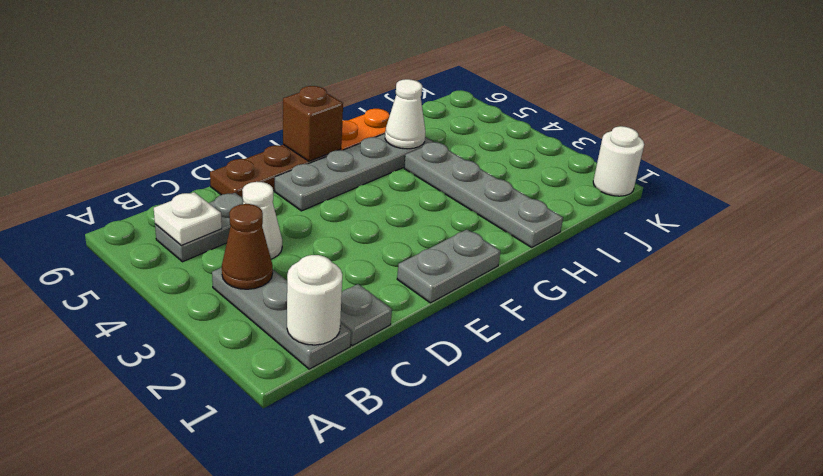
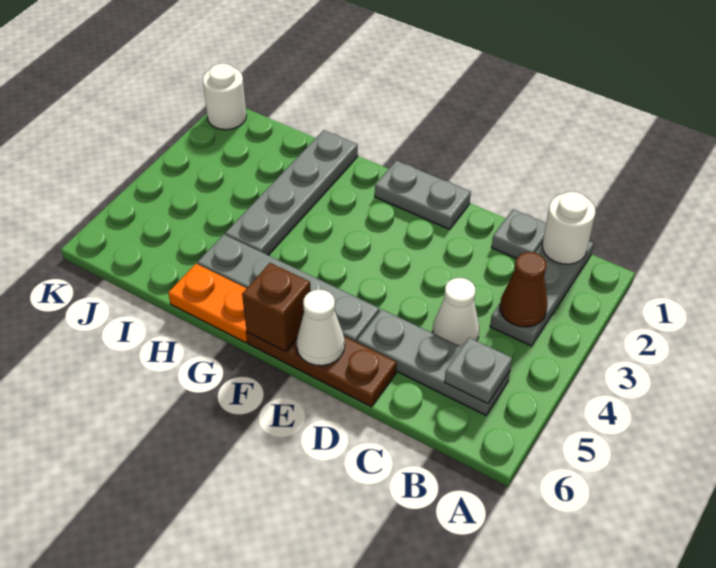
grey plate B5:C5 level 1 -> grey plate B5:D5 level 1
white plate B5 level 2 -> grey plate B5 level 2
white cone H5 level 2 -> white cone E6 level 2

